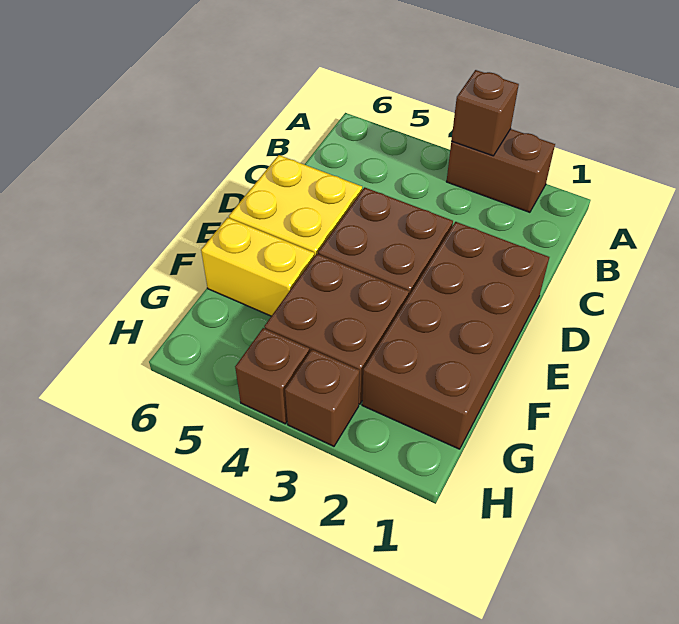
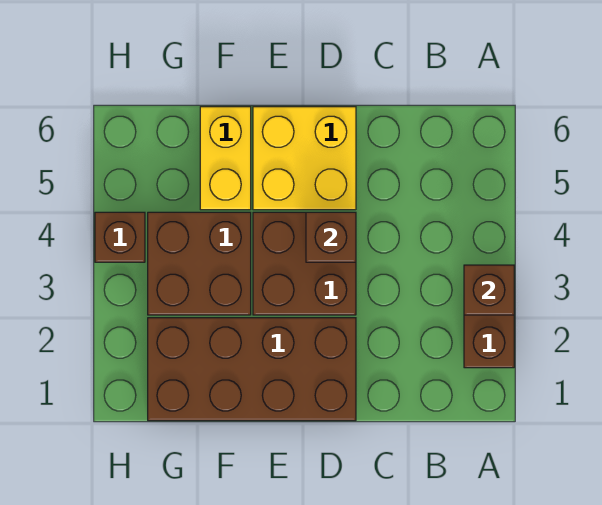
brown brick H3 level 1 -> brown brick D4 level 2

